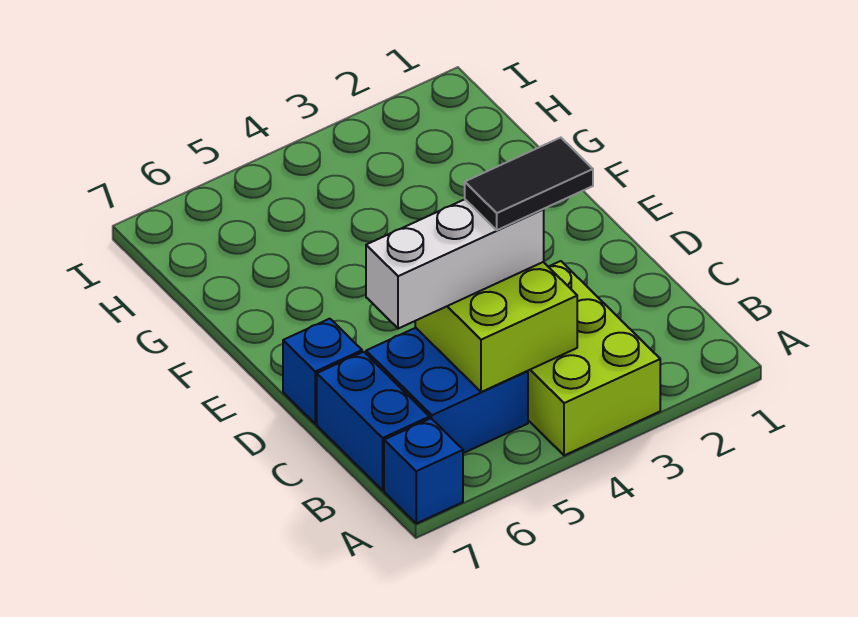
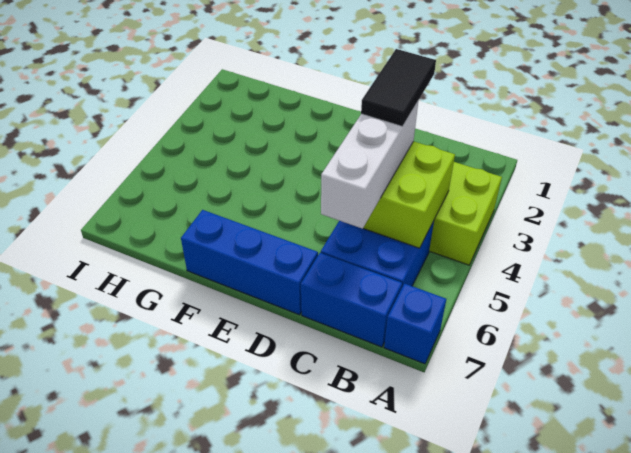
blue brick D7 level 1 -> blue brick D7:F7 level 1

